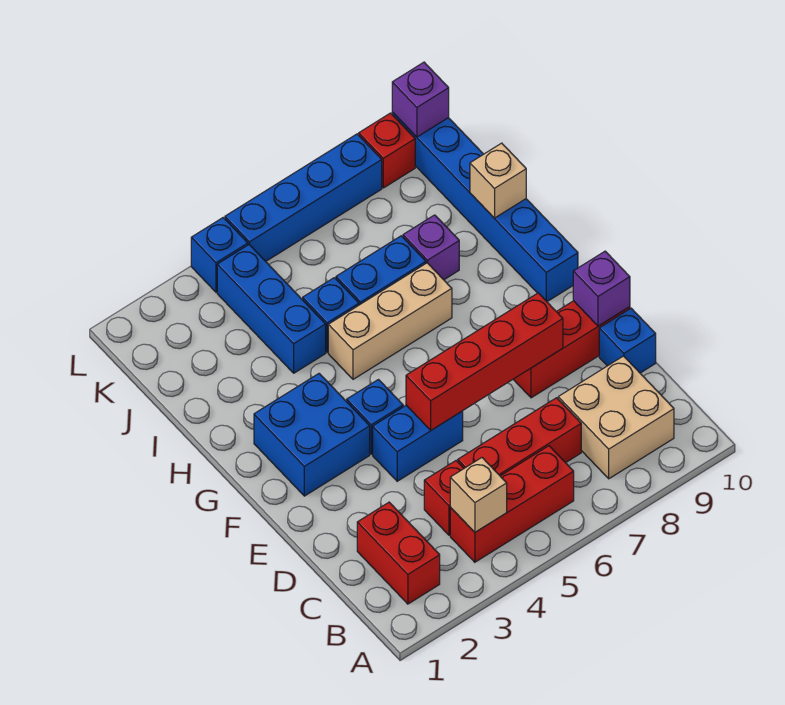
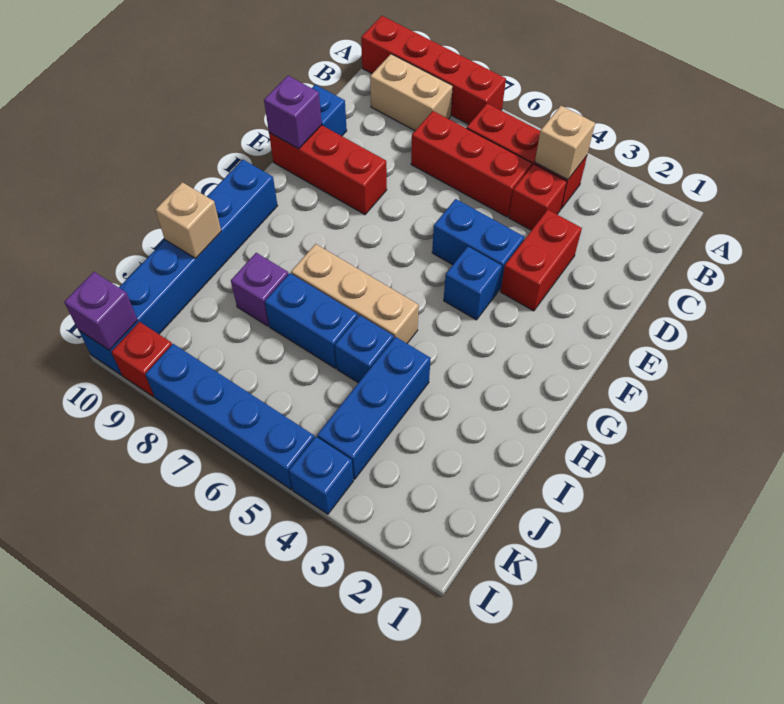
red brick B2:C2 level 1 -> red brick D3:E3 level 1
tan brick B8:C9 level 1 -> tan brick B8:B9 level 1
red brick E5:E8 level 2 -> red brick A7:A10 level 1
blue brick F2:G3 level 1 -> none

